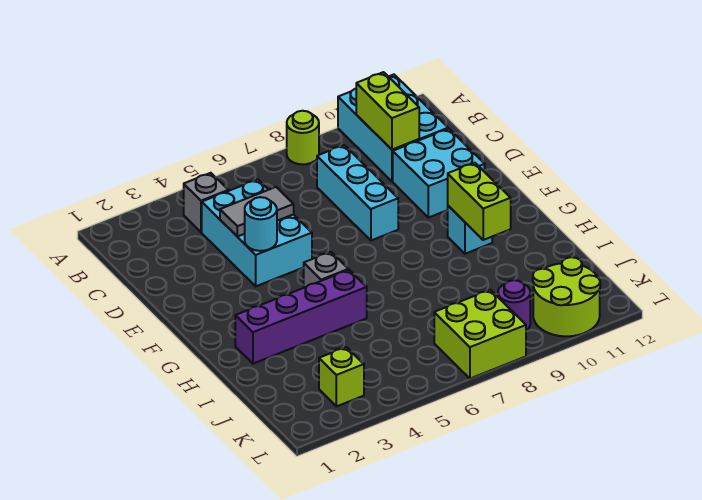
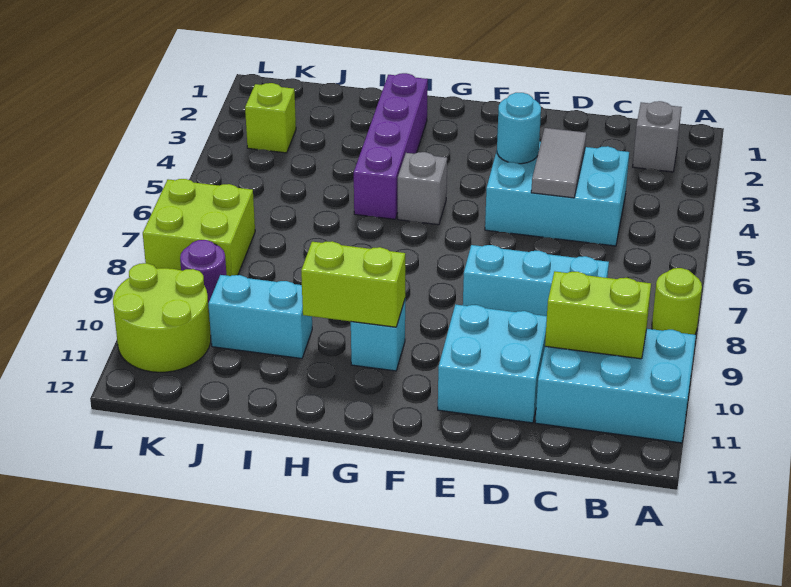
grey brick B4 level 1 -> grey brick B2 level 1
none -> cyan brick I10:J10 level 1

